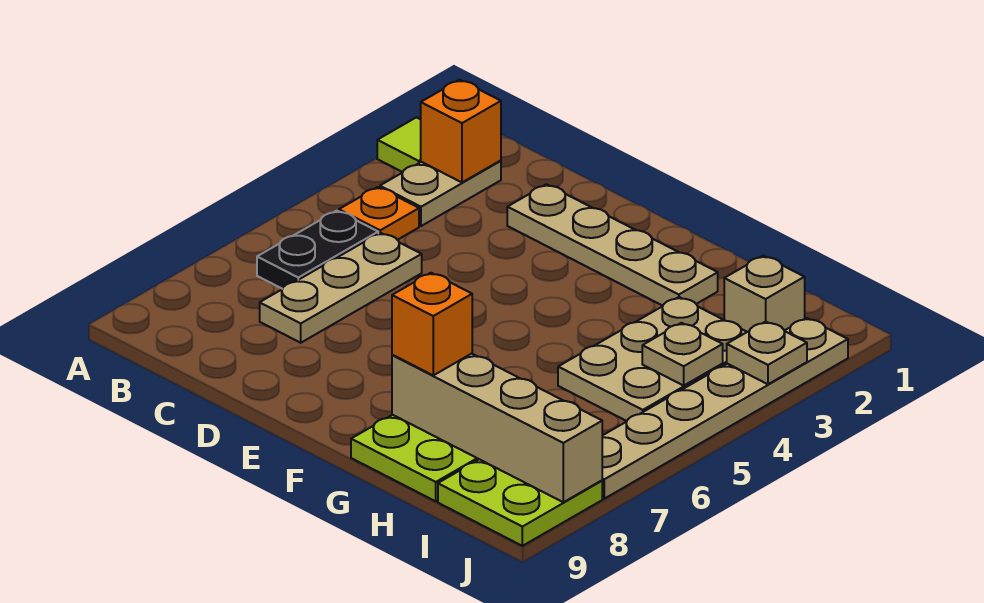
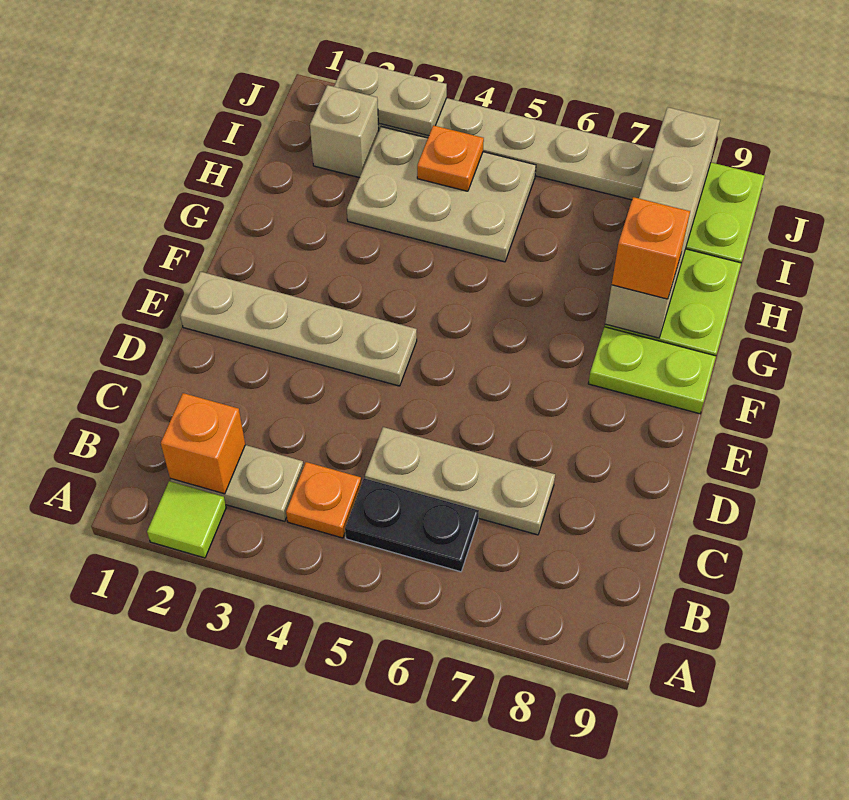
tan plate D2:G2 level 1 -> tan plate E1:E4 level 1
none -> lime plate F8:F9 level 1
tan plate I4 level 2 -> orange plate I4 level 2
tan plate J3 level 2 -> tan plate J2:J3 level 2

